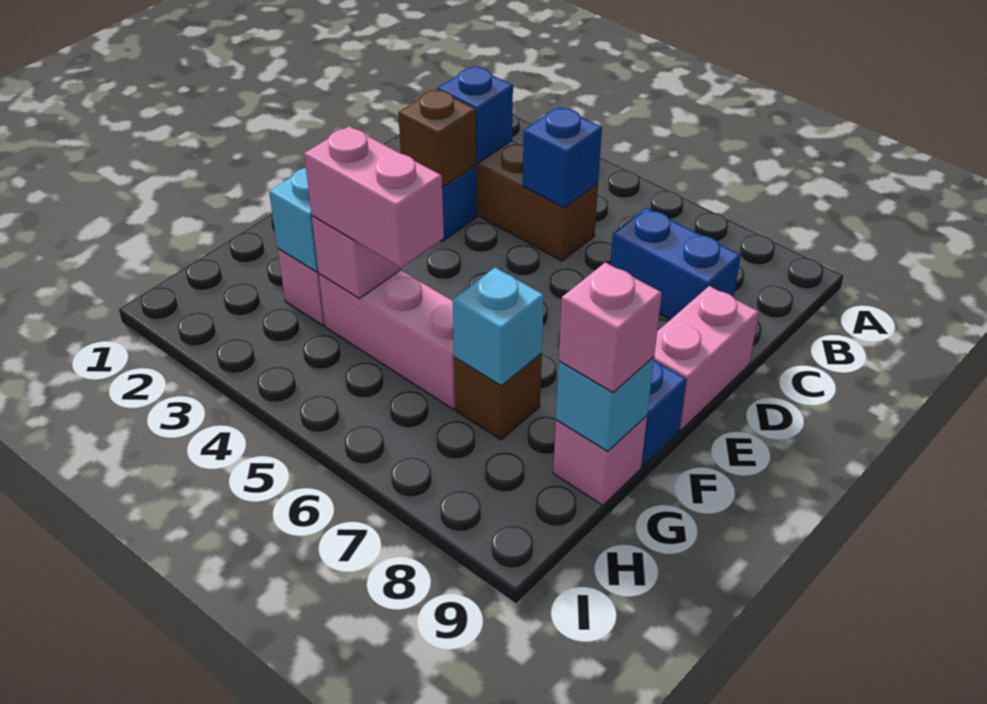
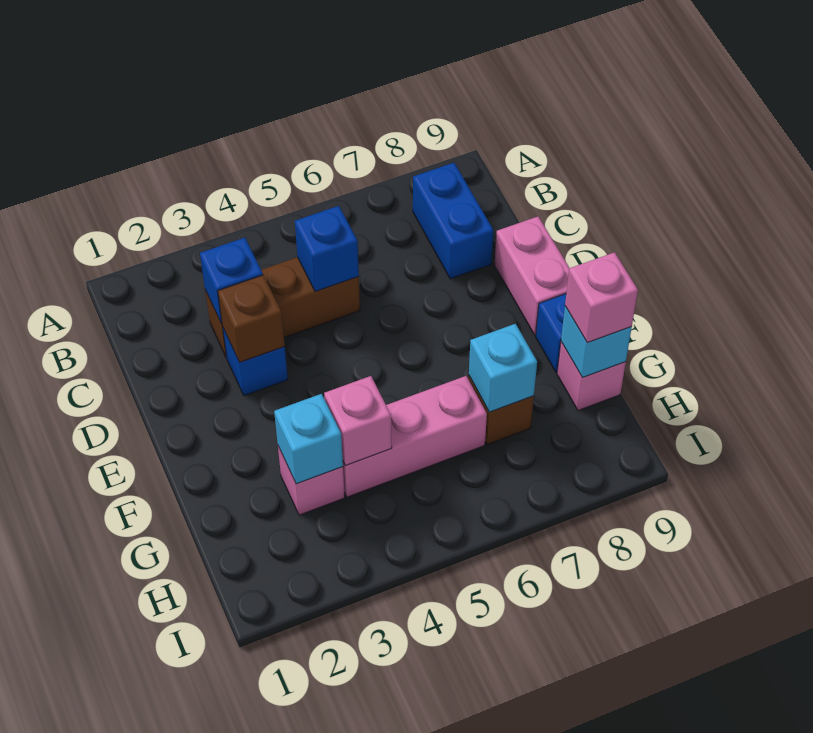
blue brick C7:C8 level 1 -> blue brick B8:C8 level 1
pink brick G4:G5 level 3 -> none

